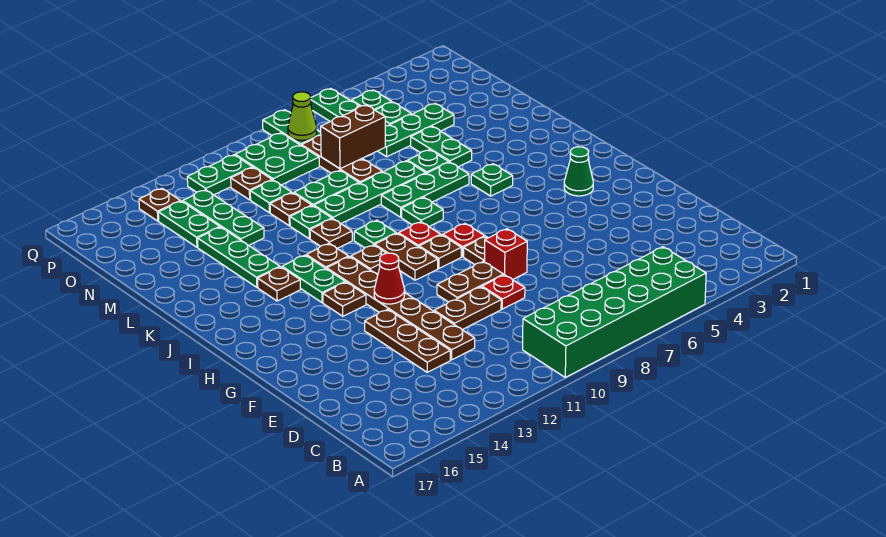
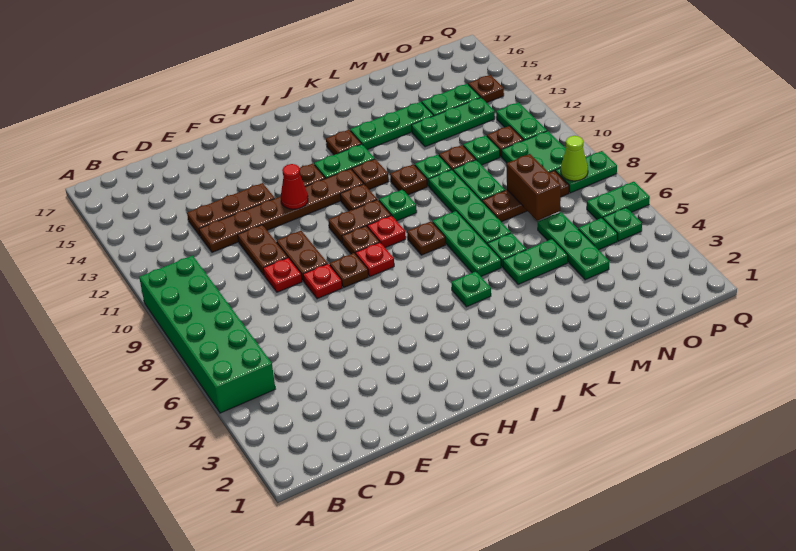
red brick F8 level 1 -> red plate F8 level 1
green cone H3 level 1 -> none
green plate J8 level 1 -> brown plate J8 level 1

